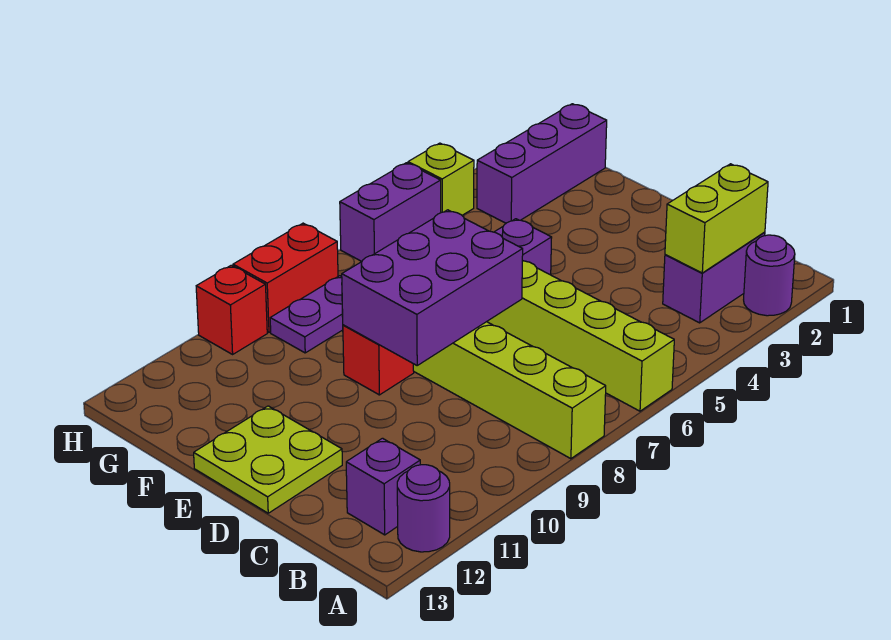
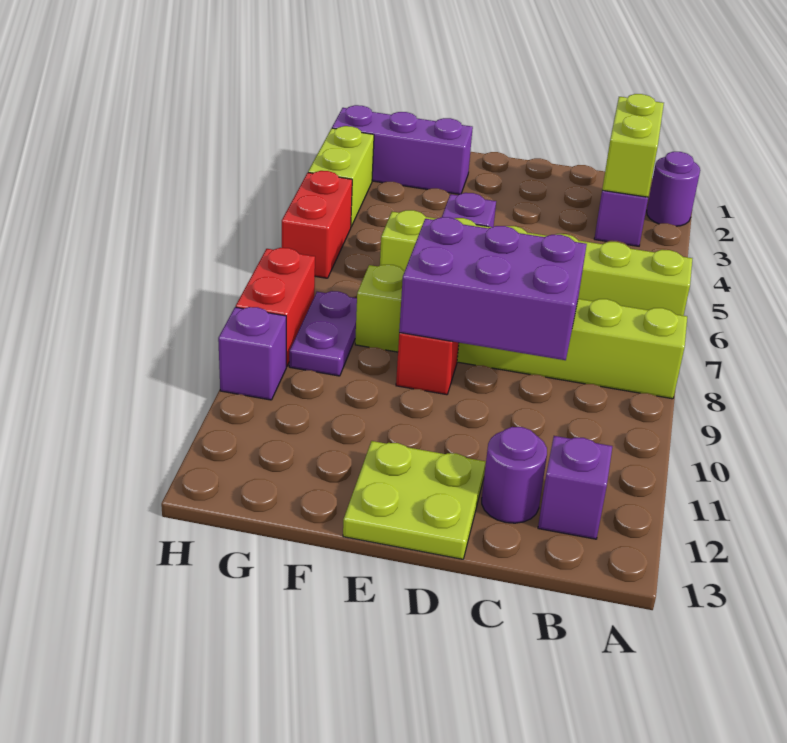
purple round brick A12 level 1 -> purple round brick C12 level 1
purple brick D7:E9 level 2 -> purple brick C8:E9 level 2
purple brick G1:G3 level 1 -> purple brick F2:H2 level 1
lime brick H4 level 1 -> lime brick H3:H4 level 1
purple brick H5:H6 level 1 -> red brick H5:H6 level 1
red brick H10 level 1 -> purple brick H10 level 1

